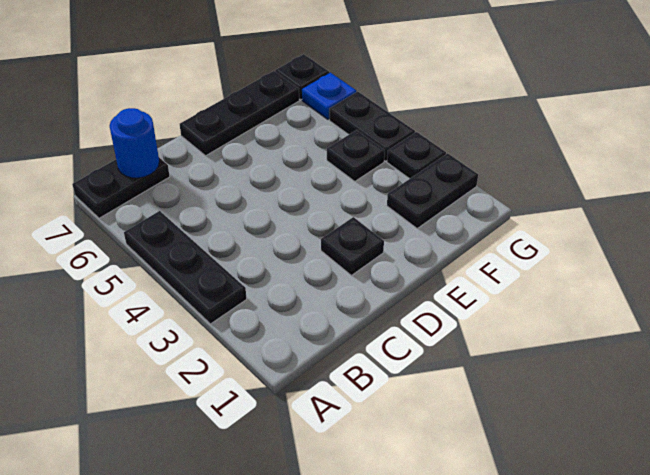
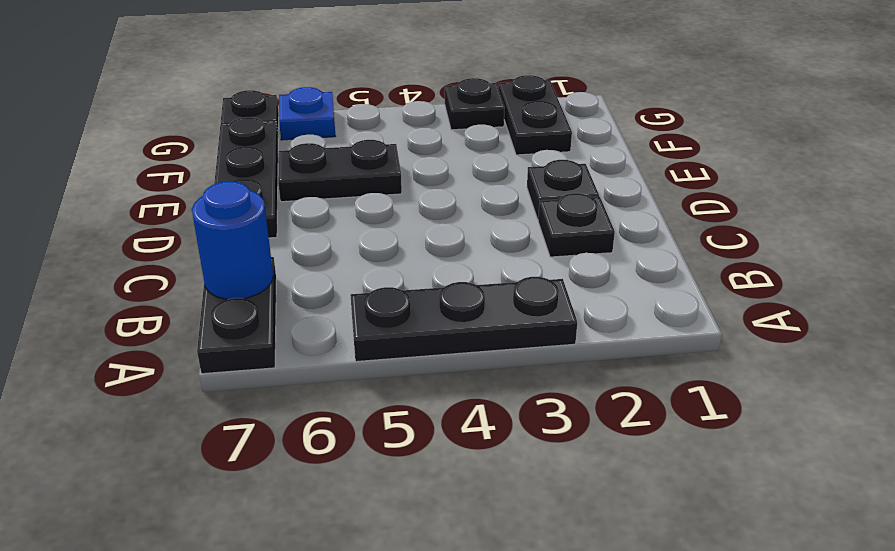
black plate F4 level 1 -> black plate C2 level 1
black plate G4:G5 level 1 -> black plate E5:E6 level 1

